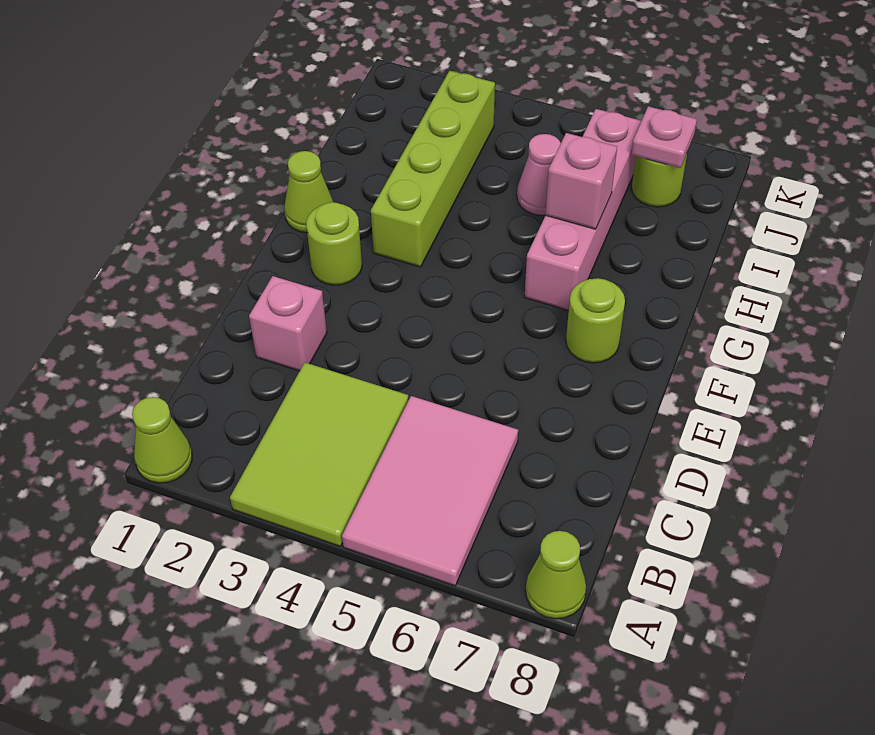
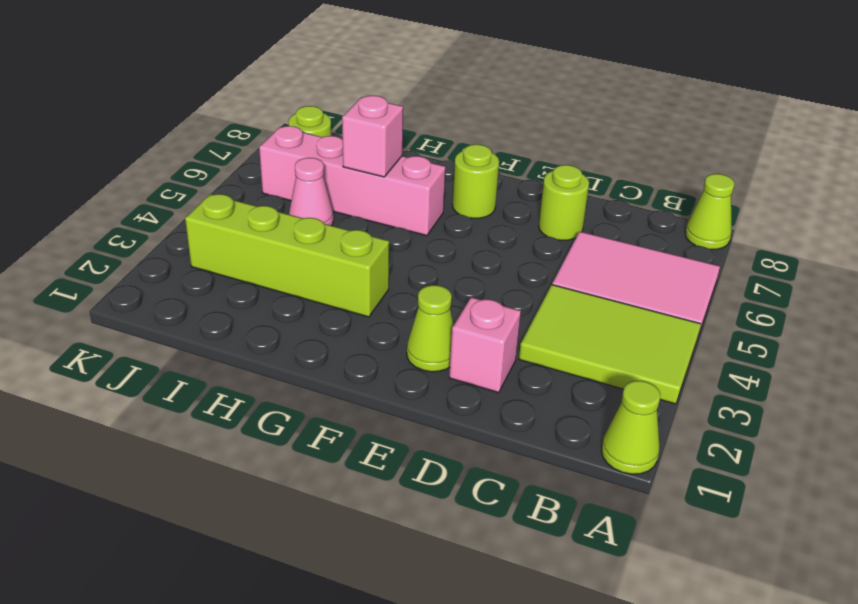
lime round brick F2 level 1 -> lime round brick D7 level 1
lime cone G1 level 1 -> lime cone E2 level 1
pink plate J7 level 2 -> none

